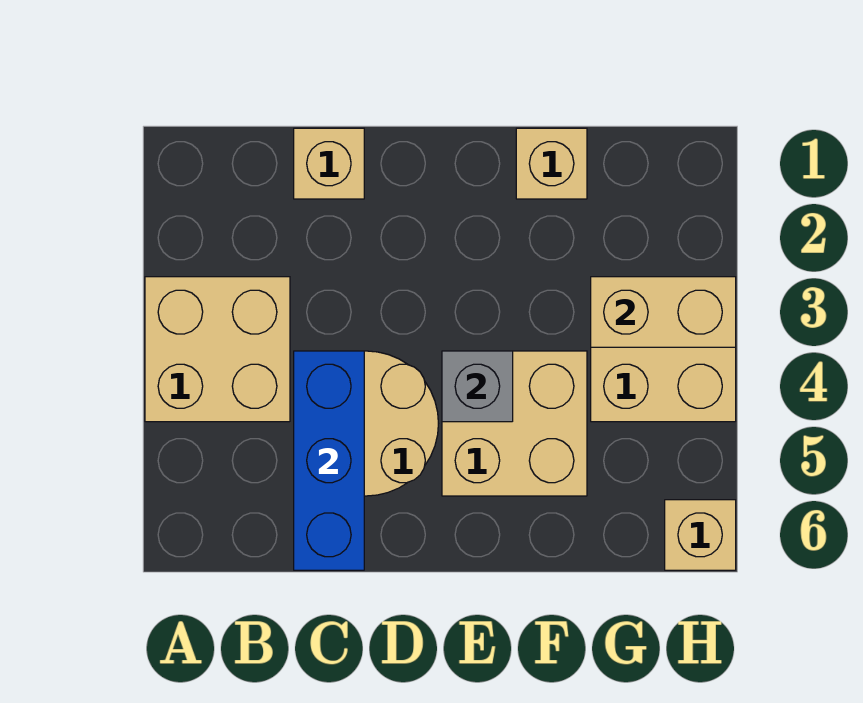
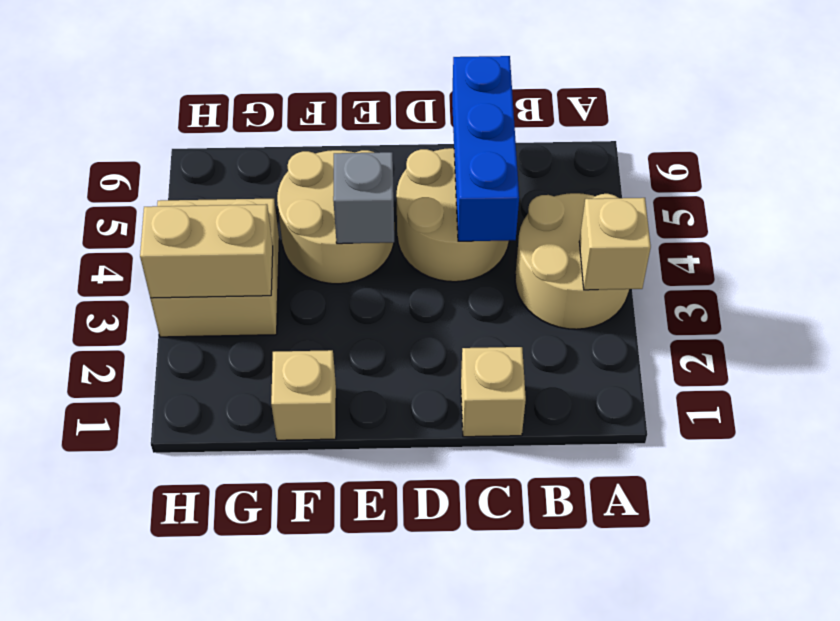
tan brick A3:B4 level 1 -> tan round brick A3:B4 level 1
tan brick E4:F5 level 1 -> tan round brick E4:F5 level 1
tan brick H6 level 1 -> tan brick A3 level 2

